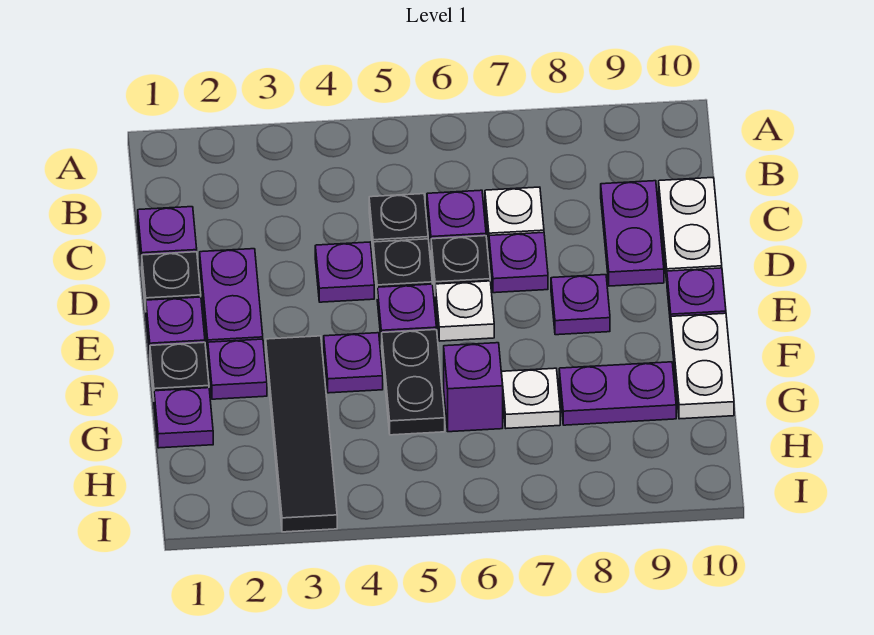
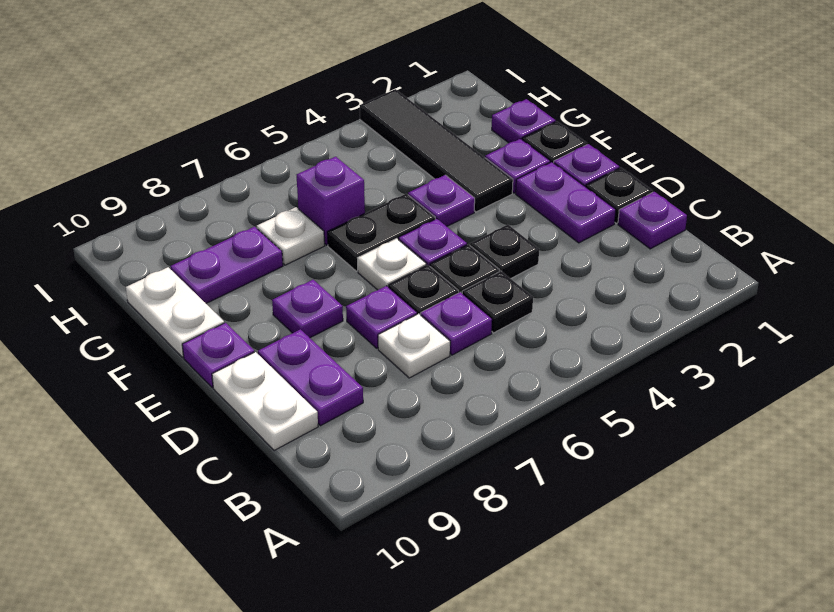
purple plate D4 level 1 -> black plate D4 level 1
black plate F5:G5 level 1 -> black plate F5:F6 level 1

